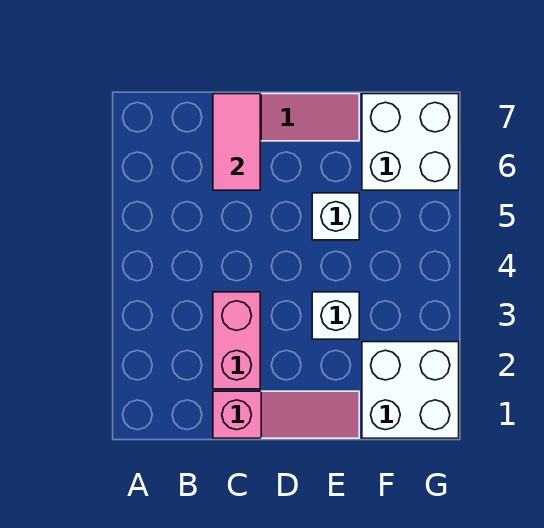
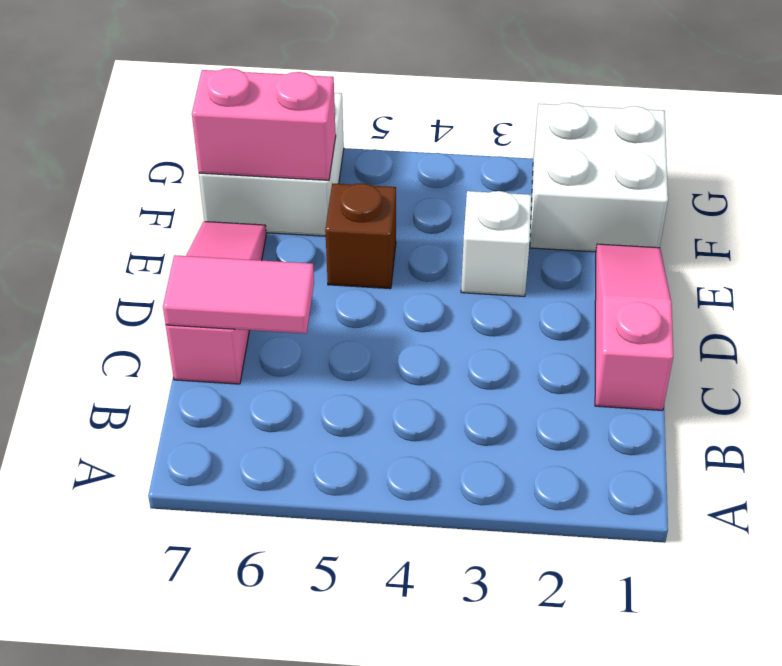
pink brick C2:C3 level 1 -> pink brick F6:F7 level 2
white brick E5 level 1 -> brown brick E5 level 1

